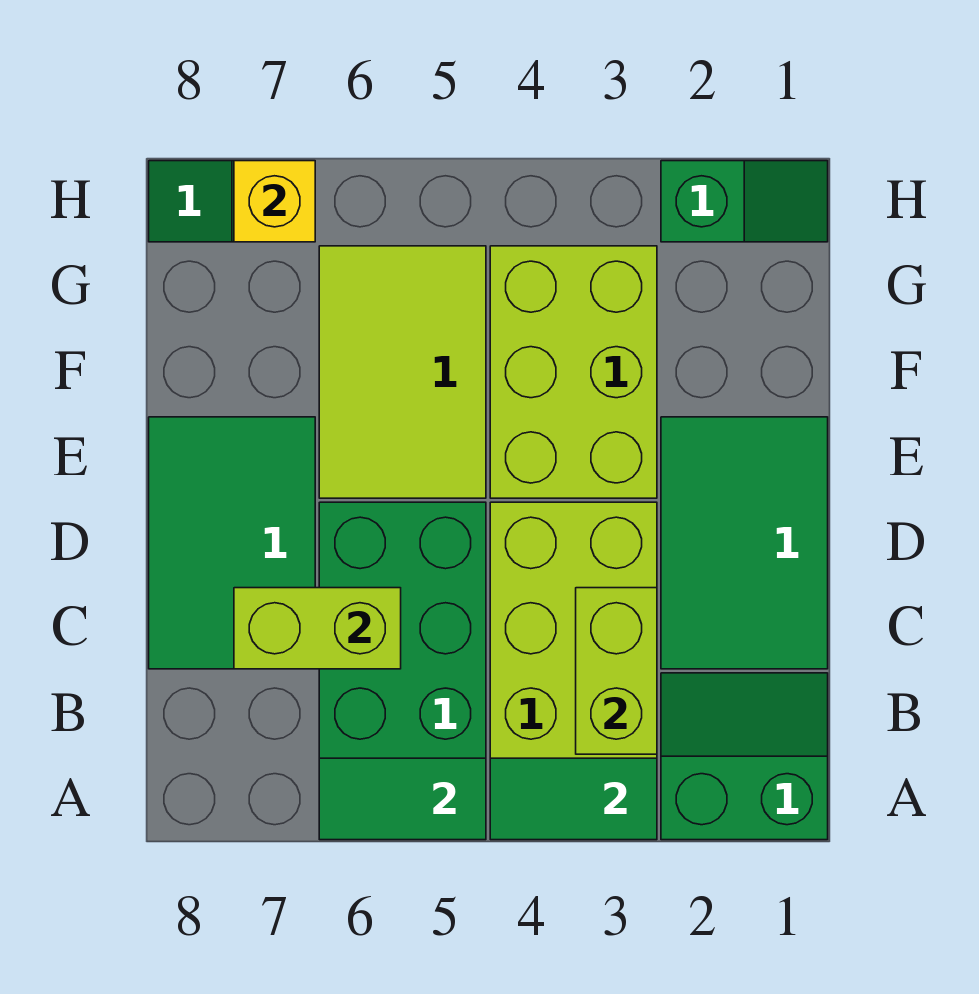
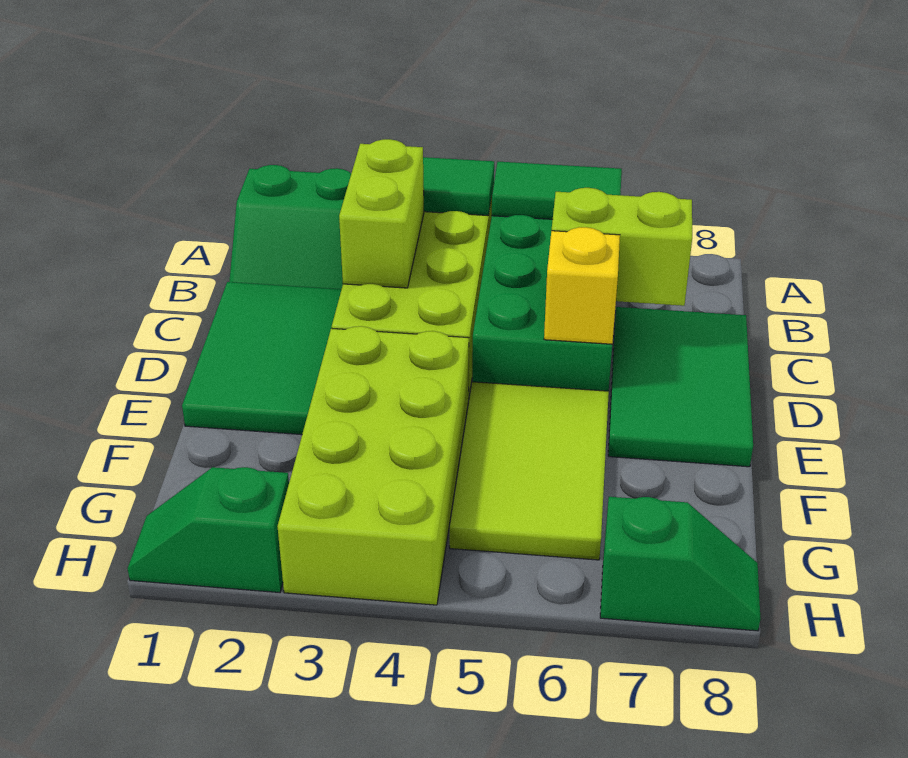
lime brick E3:G4 level 1 -> lime brick E3:H4 level 1
yellow brick H7 level 2 -> yellow brick D6 level 2

